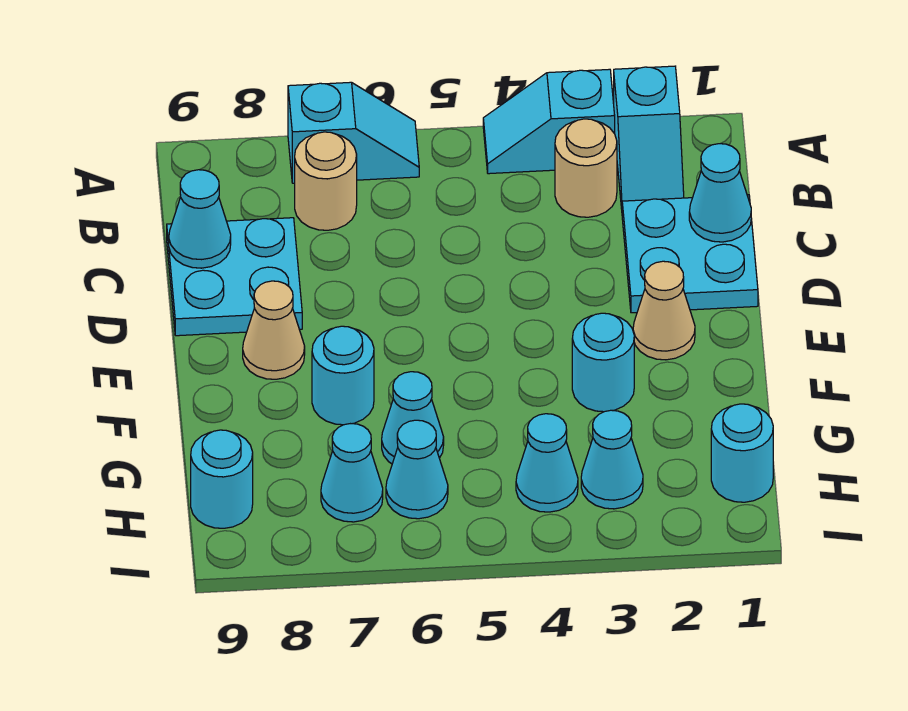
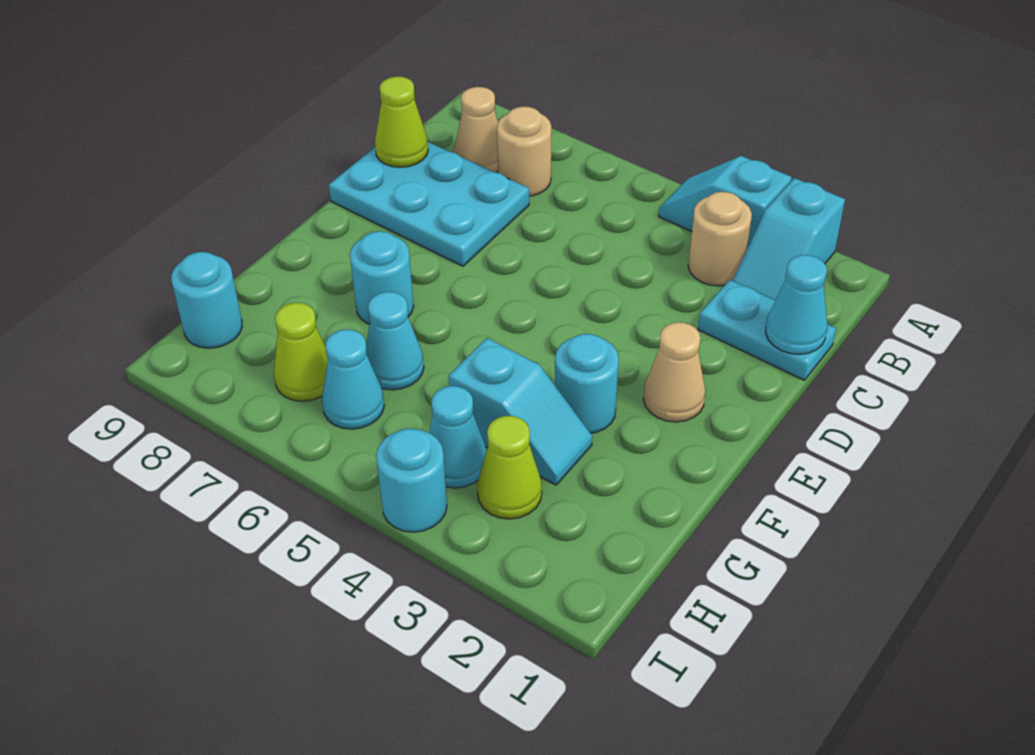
cyan slope A6:A7 level 1 top 7 -> cyan slope G3:G4 level 1 top 4
cyan plate C1:D2 level 1 -> cyan plate C1:C2 level 1
cyan plate C8:D9 level 1 -> cyan plate C7:D9 level 1
cyan cone C9 level 2 -> lime cone C9 level 2
tan cone E8 level 1 -> tan cone B8 level 1
cyan round brick H1 level 1 -> cyan round brick I4 level 1
cyan cone H3 level 1 -> lime cone H3 level 1
cyan cone H7 level 1 -> lime cone H7 level 1

